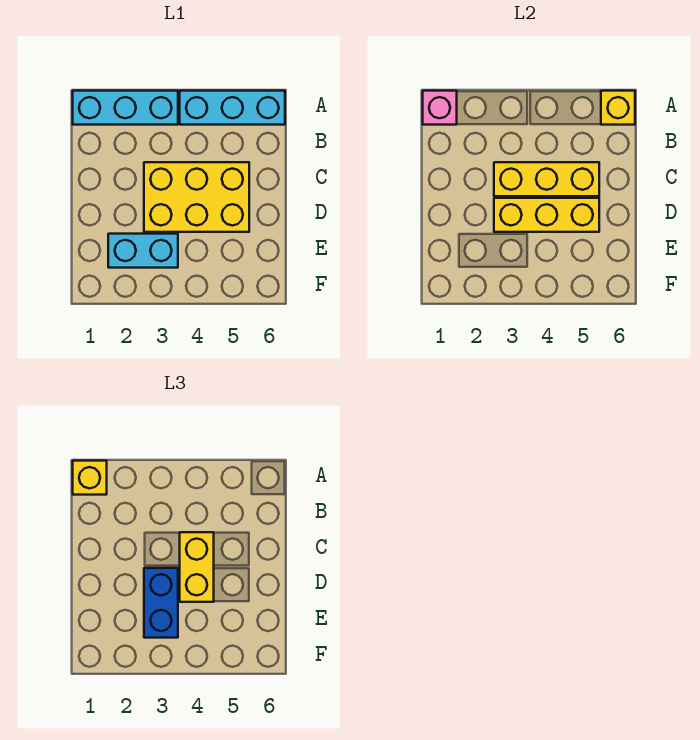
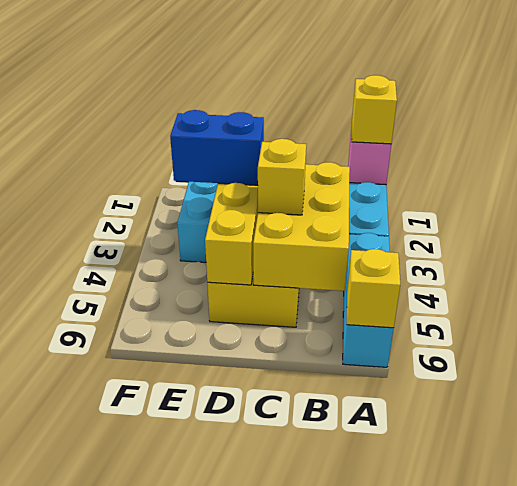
yellow brick C3:C5 level 2 -> yellow brick B3:C5 level 2
yellow brick C4:D4 level 3 -> yellow brick C4 level 3

